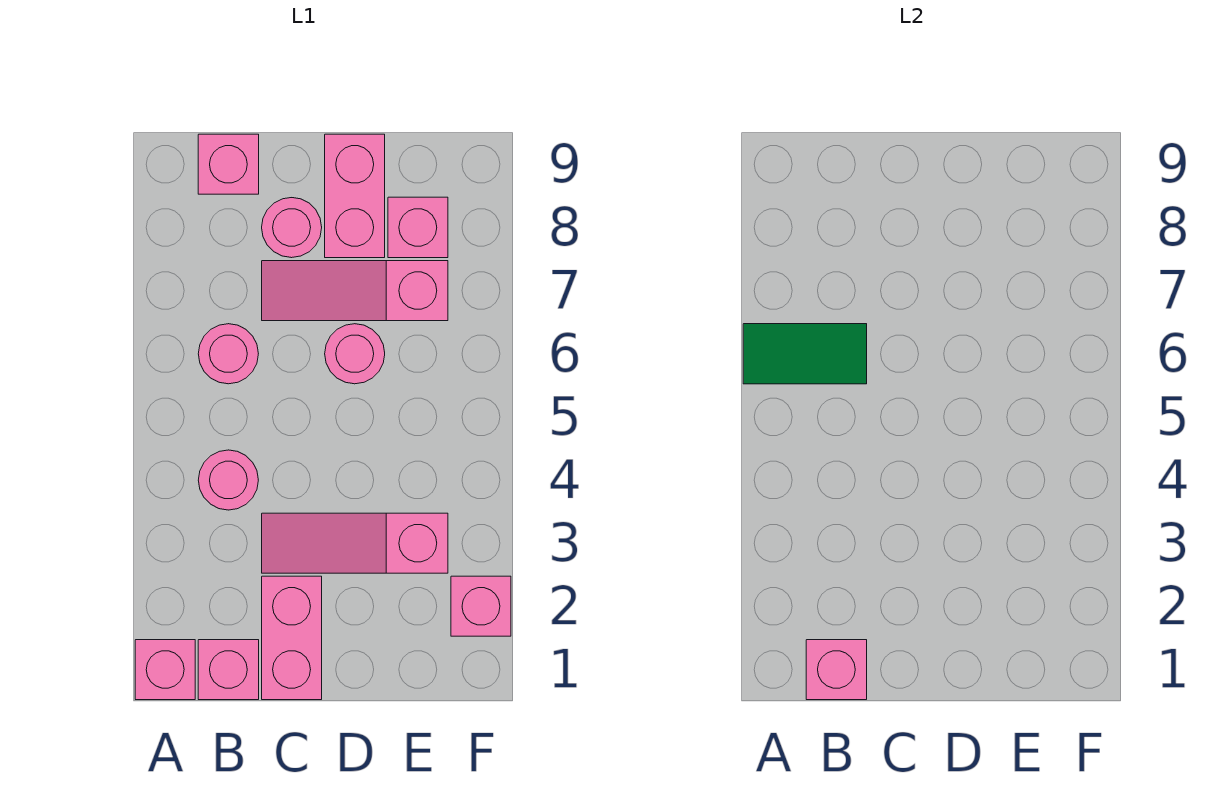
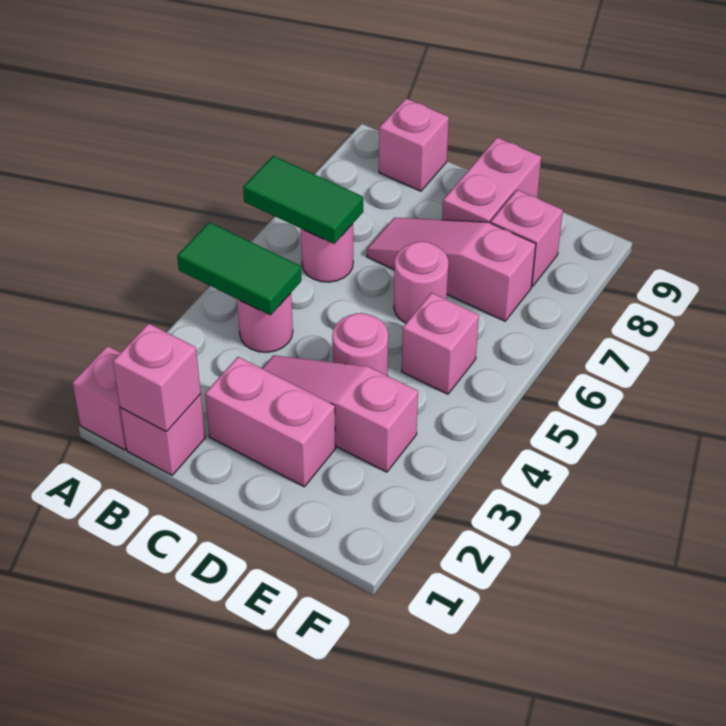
none -> green tile A4:B4 level 2
pink brick C1:C2 level 1 -> pink brick C2:D2 level 1
pink round brick C8 level 1 -> pink round brick D4 level 1
pink brick F2 level 1 -> pink brick E5 level 1

